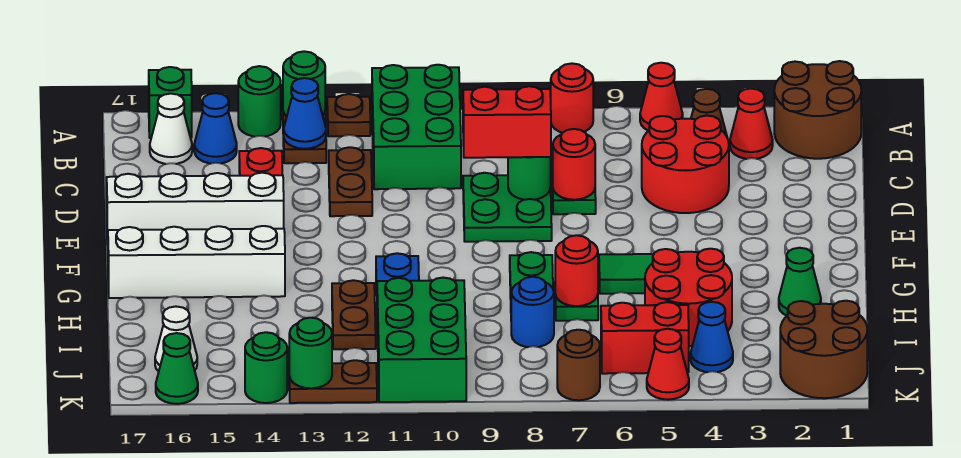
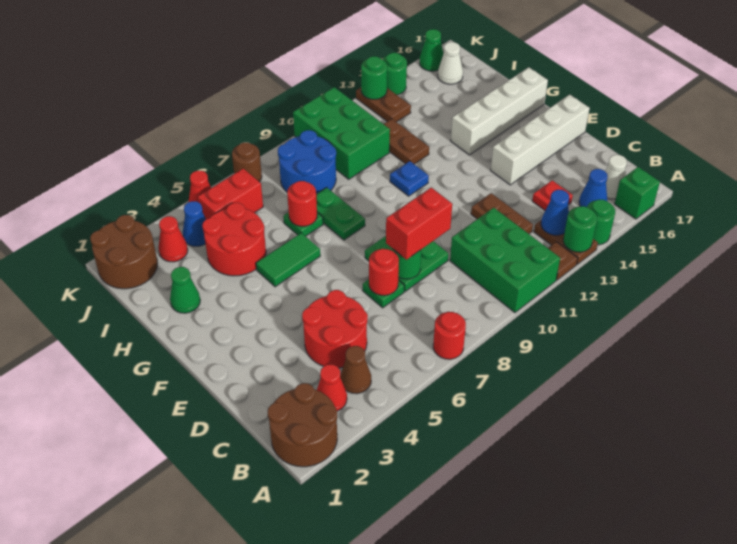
red cone A5 level 1 -> red cone J3 level 1
blue round brick I8 level 1 -> blue round brick I8:J9 level 1
brown plate K12:K13 level 1 -> brown plate J13:K13 level 1

